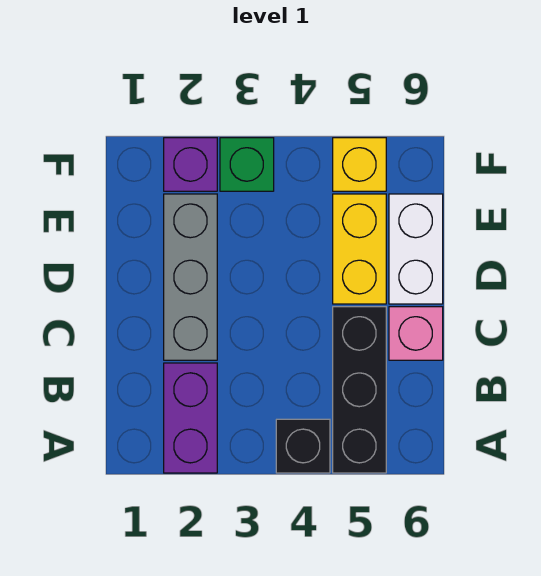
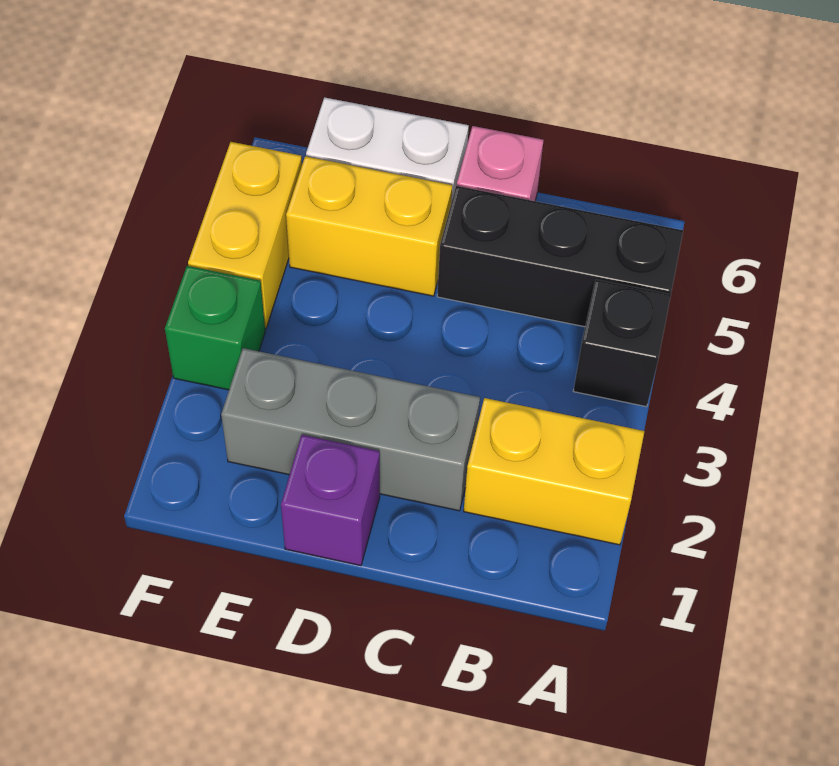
purple brick A2:B2 level 1 -> yellow brick A2:B2 level 1
purple brick F2 level 1 -> purple brick D1 level 1
yellow brick F5 level 1 -> yellow brick F4:F5 level 1

